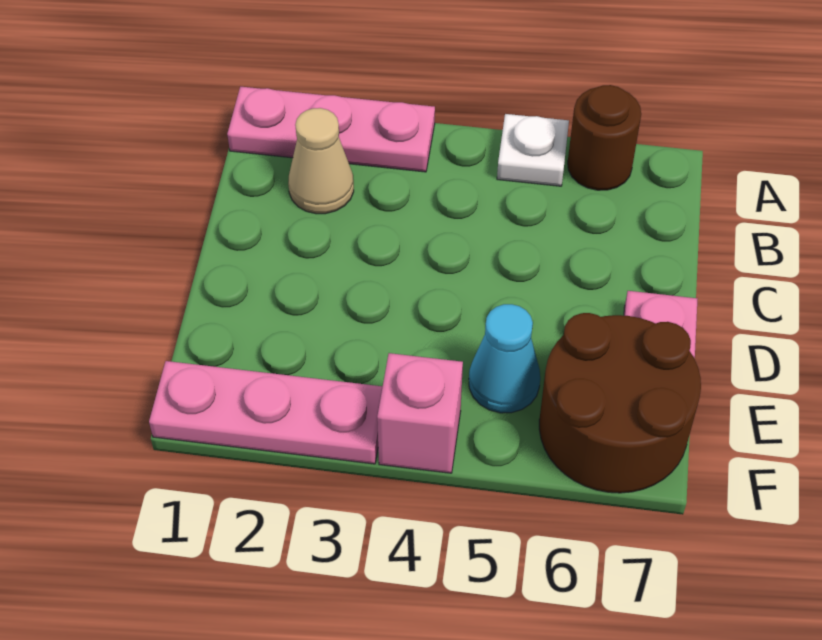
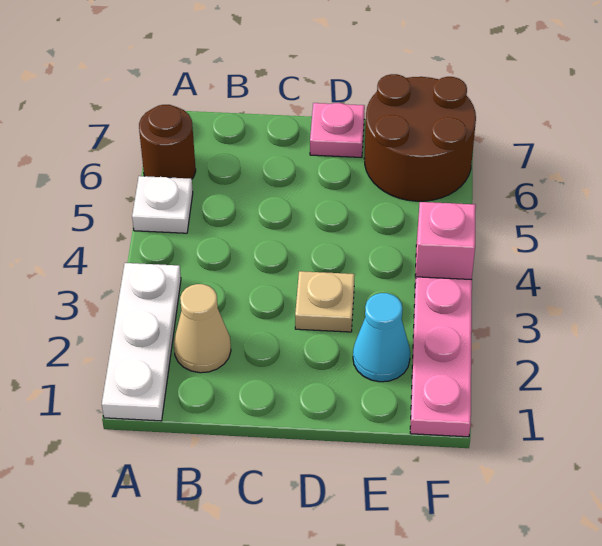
pink plate A1:A3 level 1 -> white plate A1:A3 level 1
none -> tan plate D3 level 1
cyan cone E5 level 1 -> cyan cone E2 level 1

